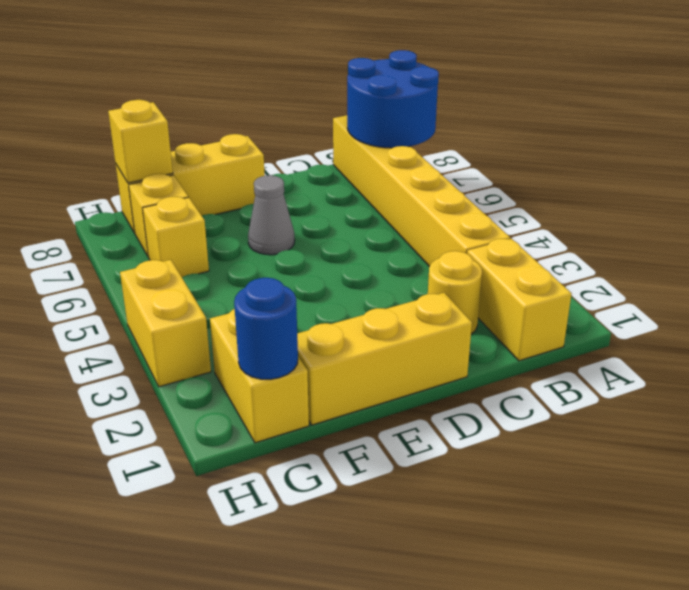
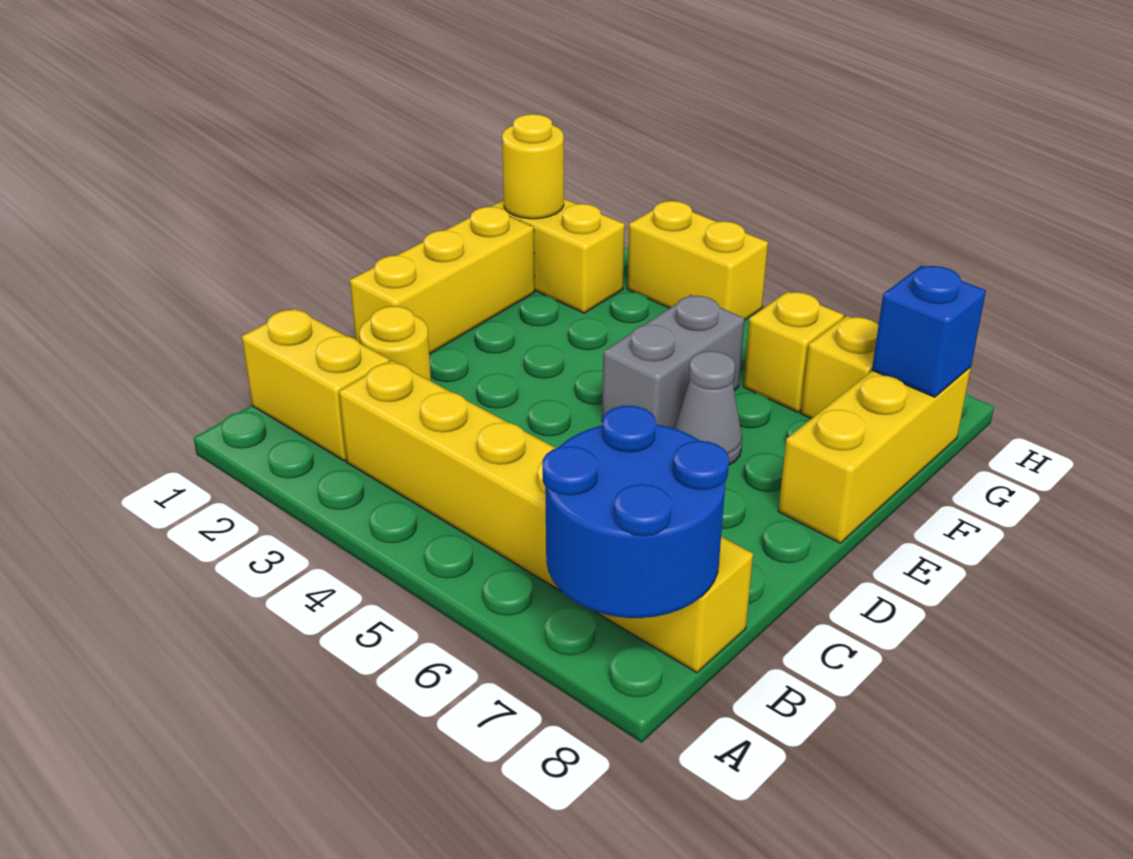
none -> grey brick E5:F5 level 1
blue round brick G1 level 2 -> yellow round brick G1 level 2
yellow brick G8 level 2 -> blue brick G8 level 2

